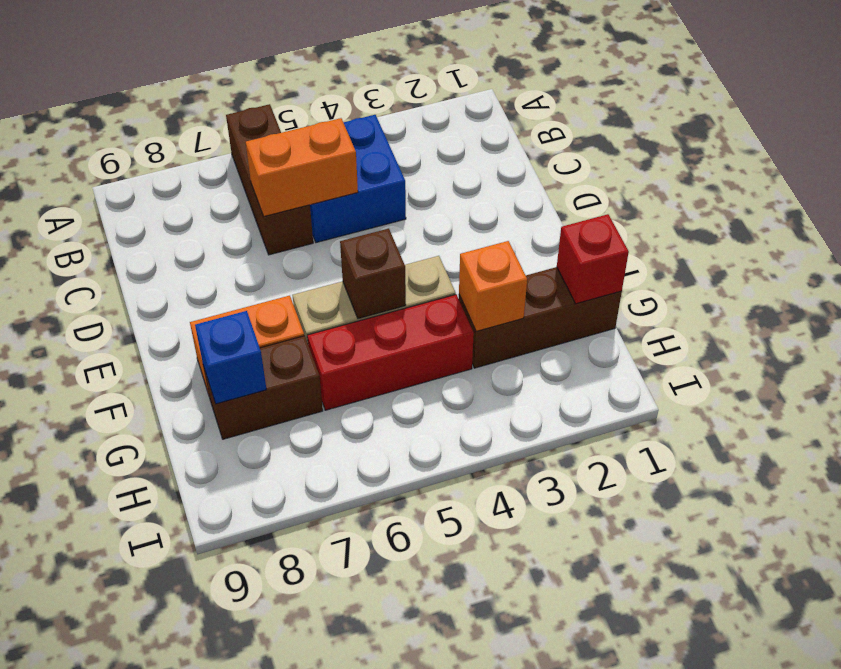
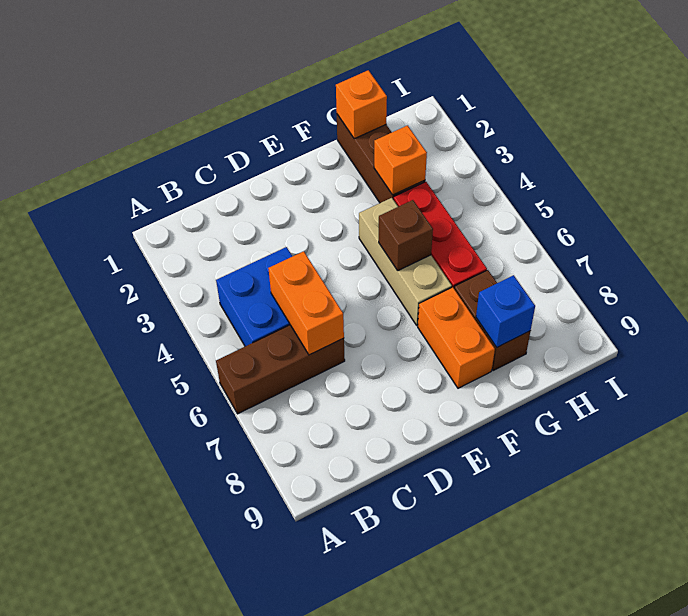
red brick G1 level 2 -> orange brick G1 level 2

